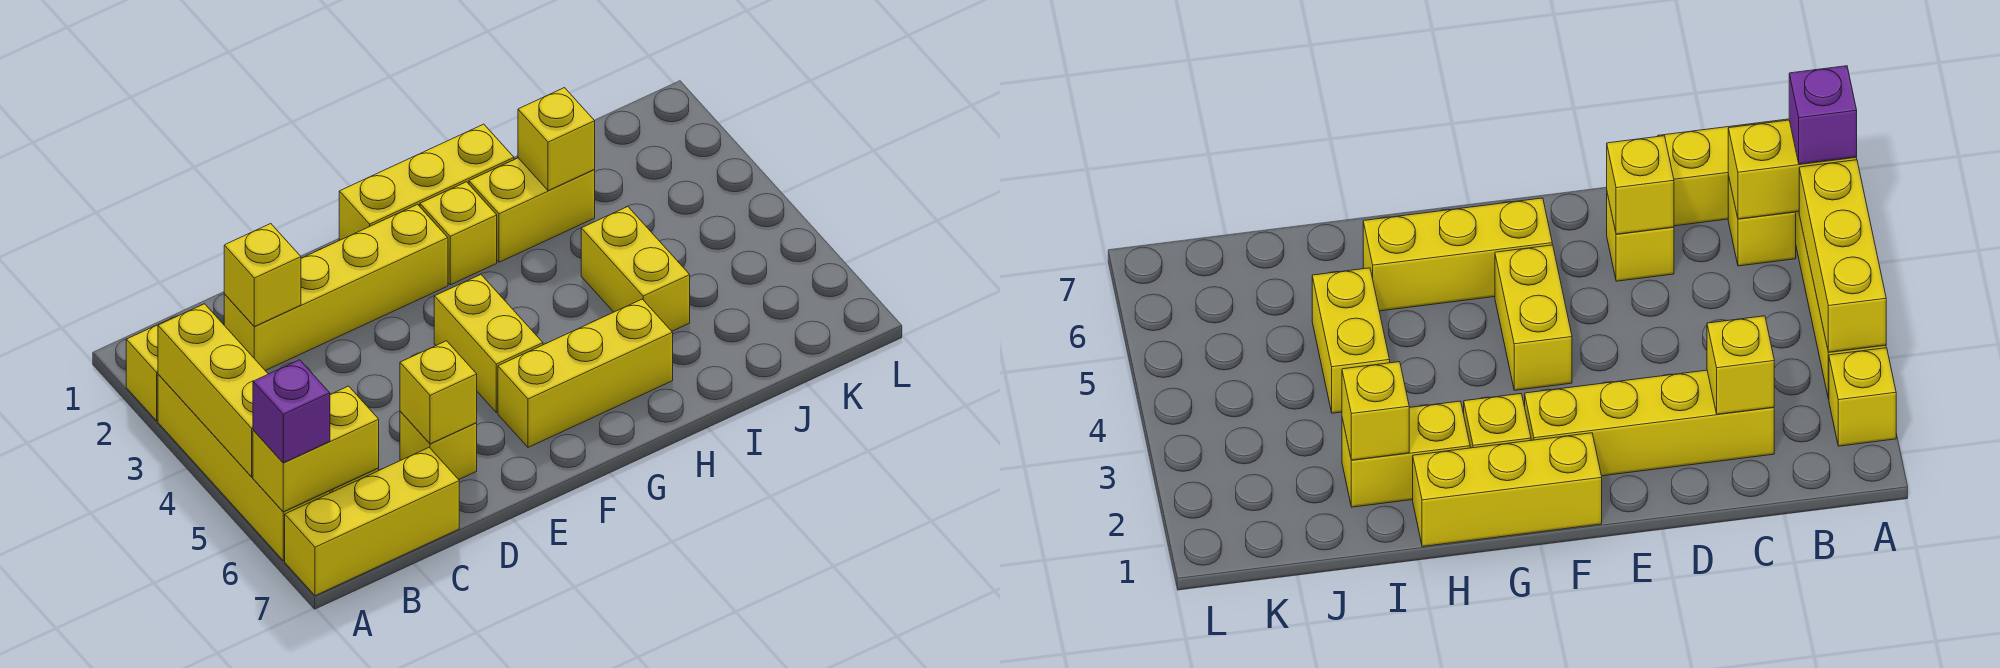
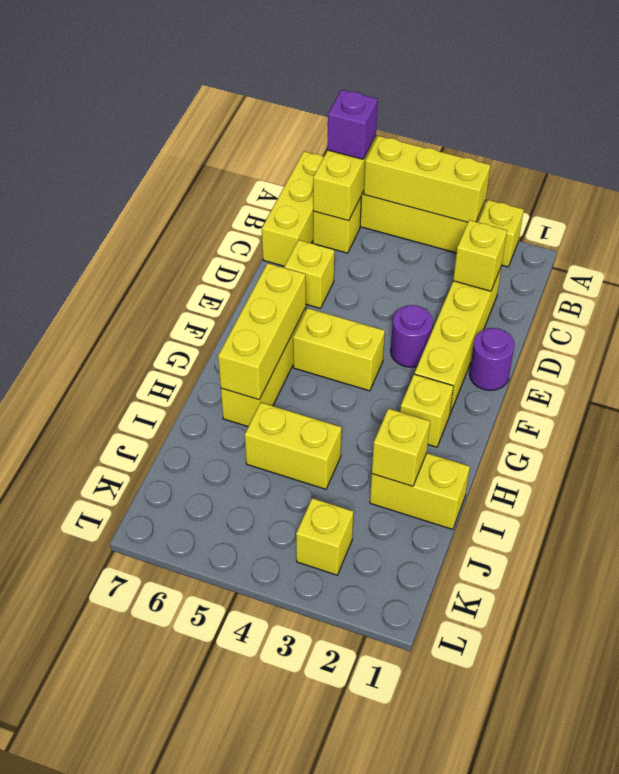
yellow brick D6 level 2 -> yellow brick K3 level 1
none -> purple round brick E1 level 1
none -> purple round brick E3 level 1
yellow brick F1:H1 level 1 -> yellow brick F6:H6 level 2
yellow brick H2:I2 level 1 -> yellow brick I1:I2 level 1

